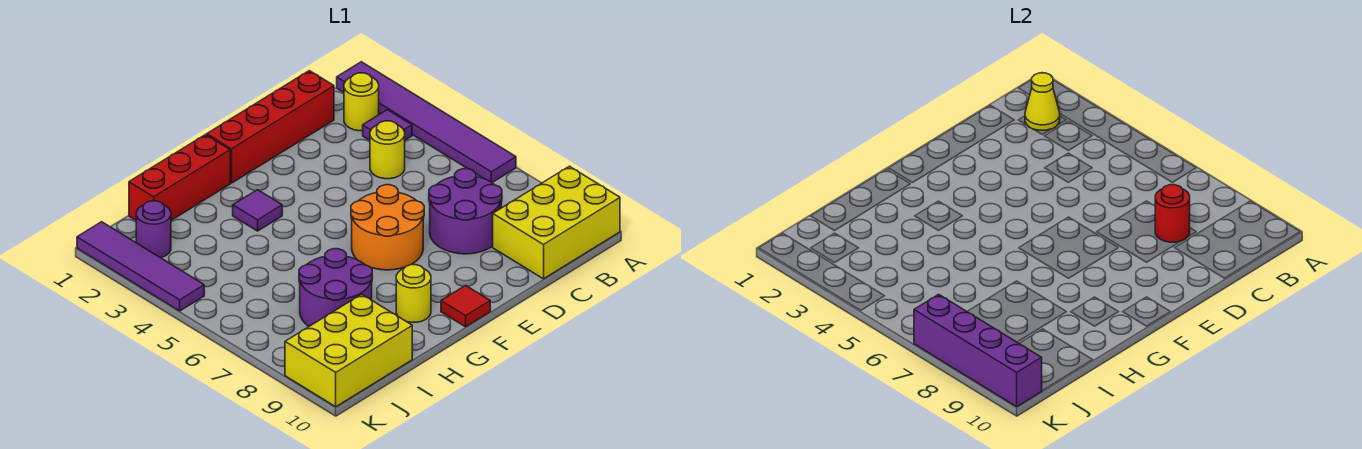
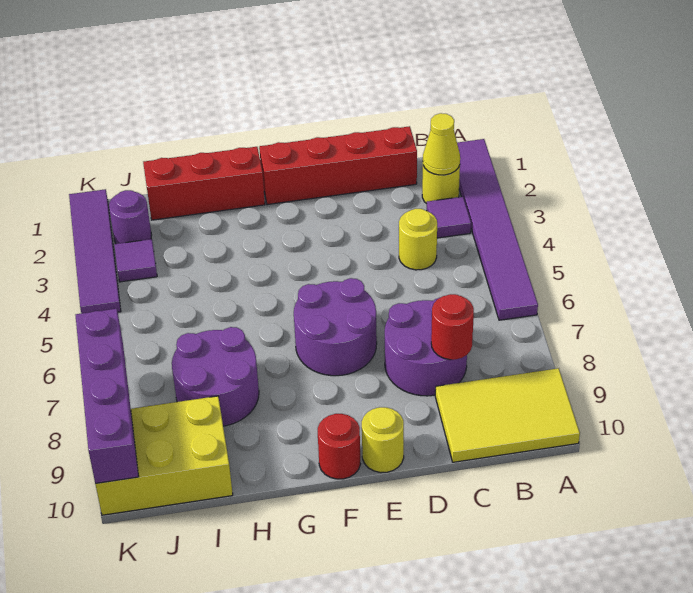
yellow brick A9:C10 level 1 -> yellow tile A9:C10 level 1
orange round brick E6:F7 level 1 -> purple round brick E6:F7 level 1
red tile F10 level 1 -> red round brick F10 level 1
purple tile G3 level 1 -> purple tile J3 level 1
yellow round brick G9 level 1 -> yellow round brick E10 level 1

